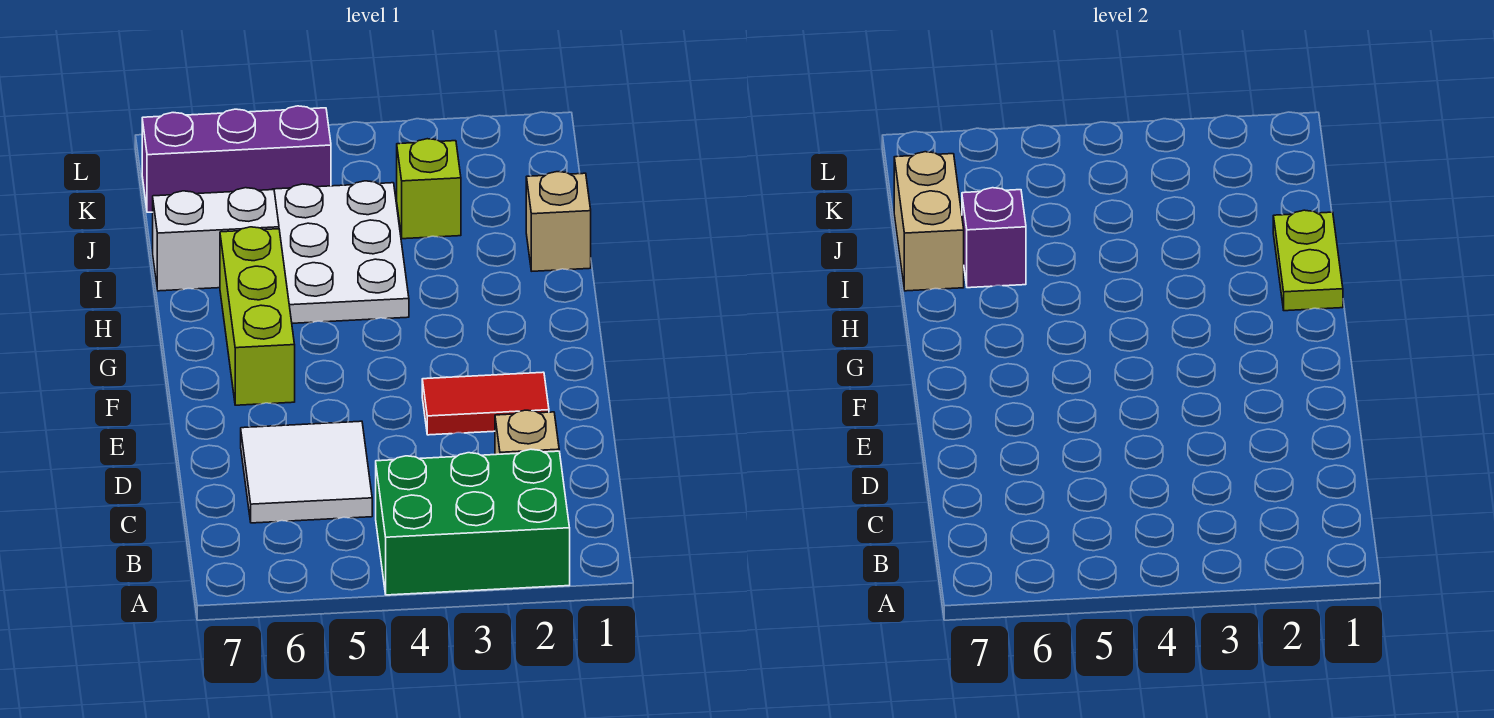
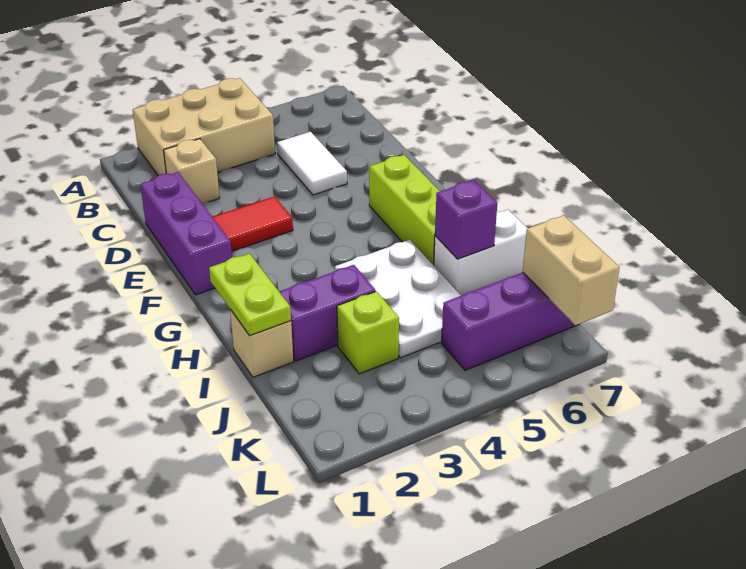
green brick A2:B4 level 1 -> tan brick A2:B4 level 1
white tile C5:D6 level 1 -> white tile C5:D5 level 1
none -> purple brick D1:F1 level 1
none -> purple brick I2:I3 level 1
tan brick I7:J7 level 2 -> tan brick K7:L7 level 2

